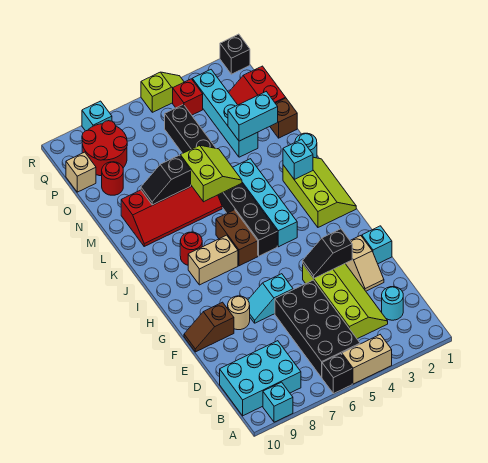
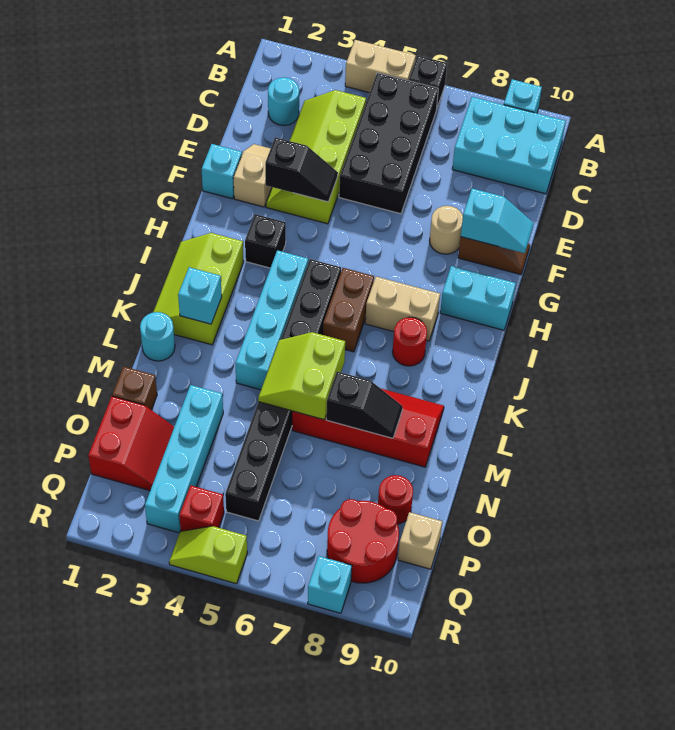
cyan slope F6:F7 level 1 top 6 -> cyan slope F9:F10 level 2 top 9
cyan brick N2:N3 level 2 -> cyan brick H9:H10 level 1
black brick R1 level 1 -> black brick H3 level 1

